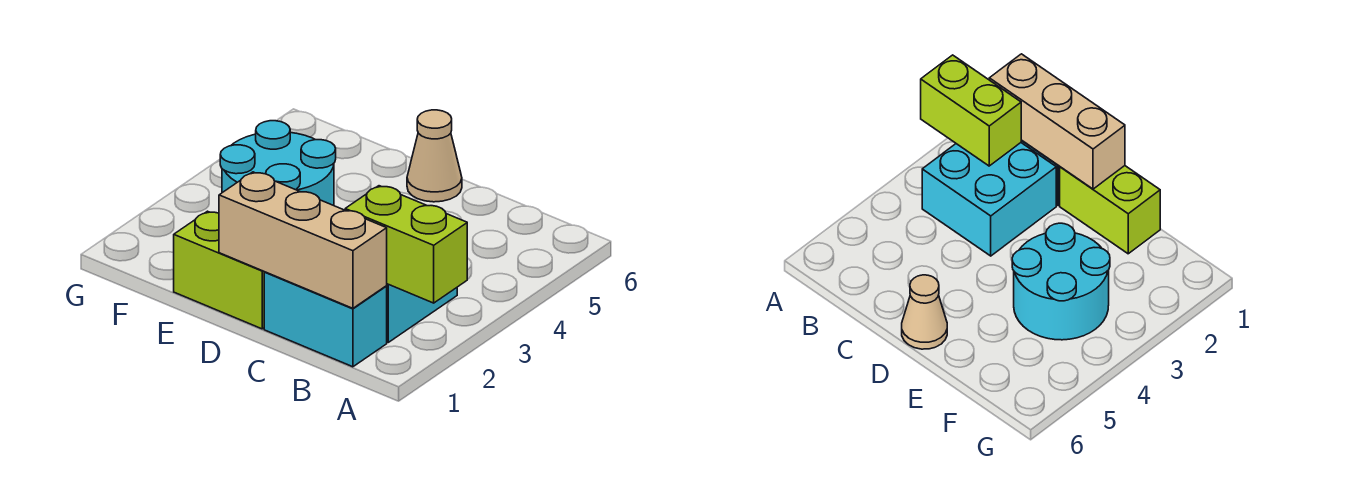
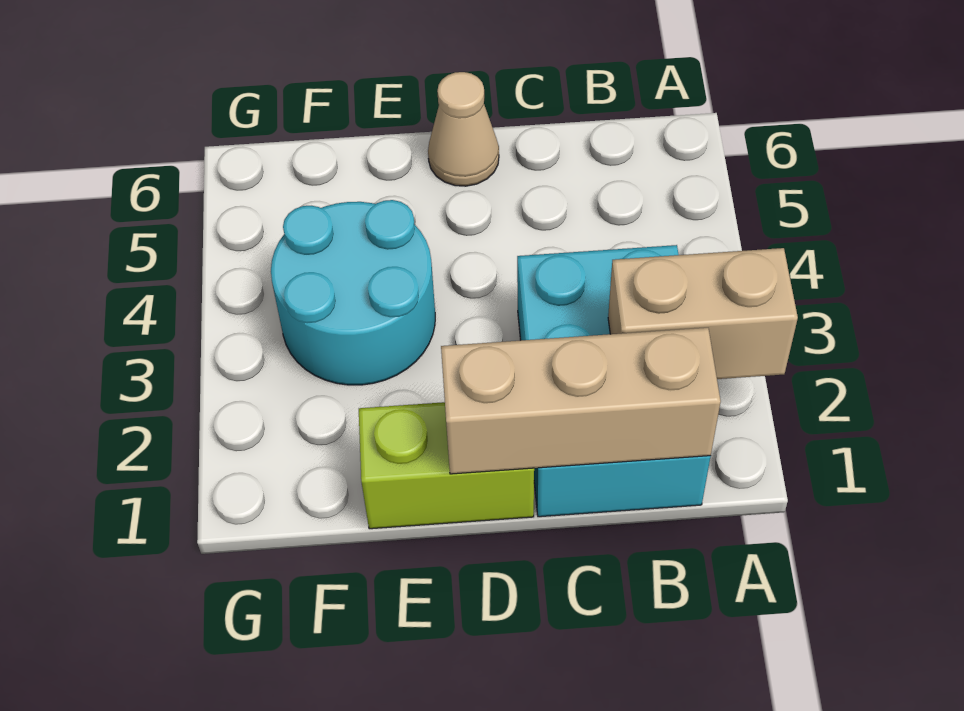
lime brick A2:B2 level 2 -> tan brick A2:B2 level 2

